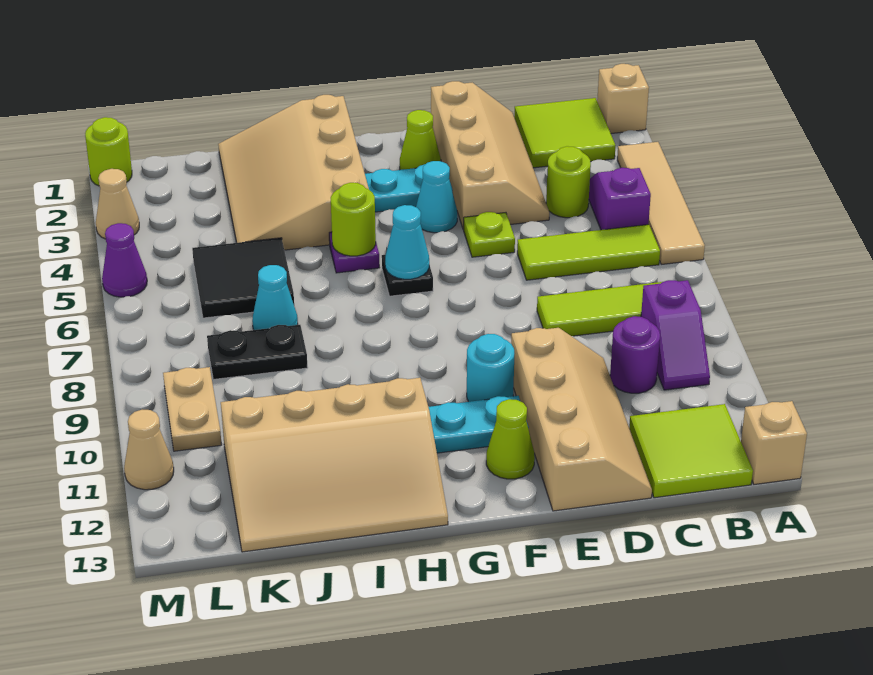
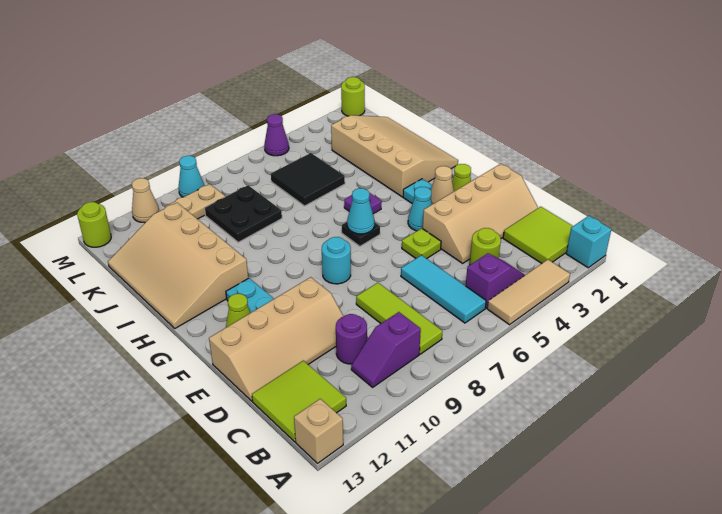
tan brick A1 level 1 -> cyan brick A1 level 1
tan tile A3:A6 level 1 -> tan tile A3:A5 level 1
lime tile B6:D6 level 1 -> cyan tile B6:D6 level 1
cyan round brick F10 level 1 -> cyan round brick F8 level 1
tan slope H1:J4 level 1 top H -> tan slope H1:K3 level 1 top 3
lime round brick H5 level 2 -> lime round brick M13 level 1
cyan cone J7 level 1 -> cyan cone M9 level 1
black plate J8:K8 level 1 -> black plate J8:K9 level 1
tan cone M3 level 1 -> tan cone F3 level 2

